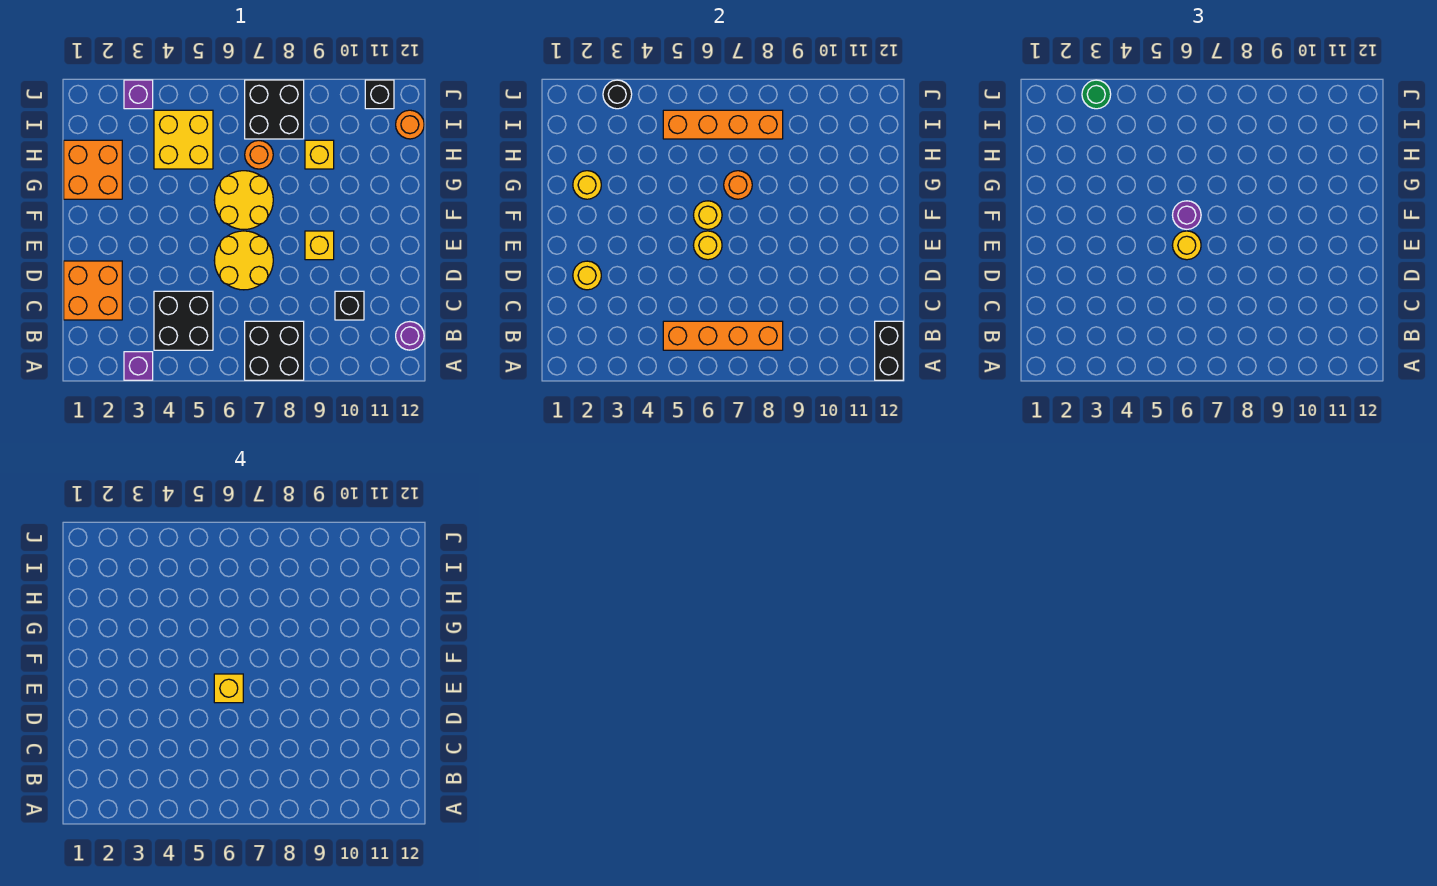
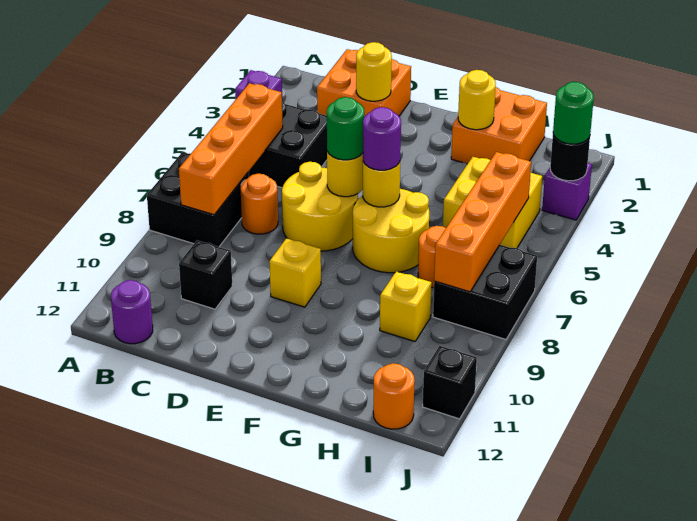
black brick A12:B12 level 2 -> none
yellow round brick E6 level 3 -> green round brick E6 level 3
yellow brick E6 level 4 -> none
orange round brick G7 level 2 -> orange round brick C7 level 1

